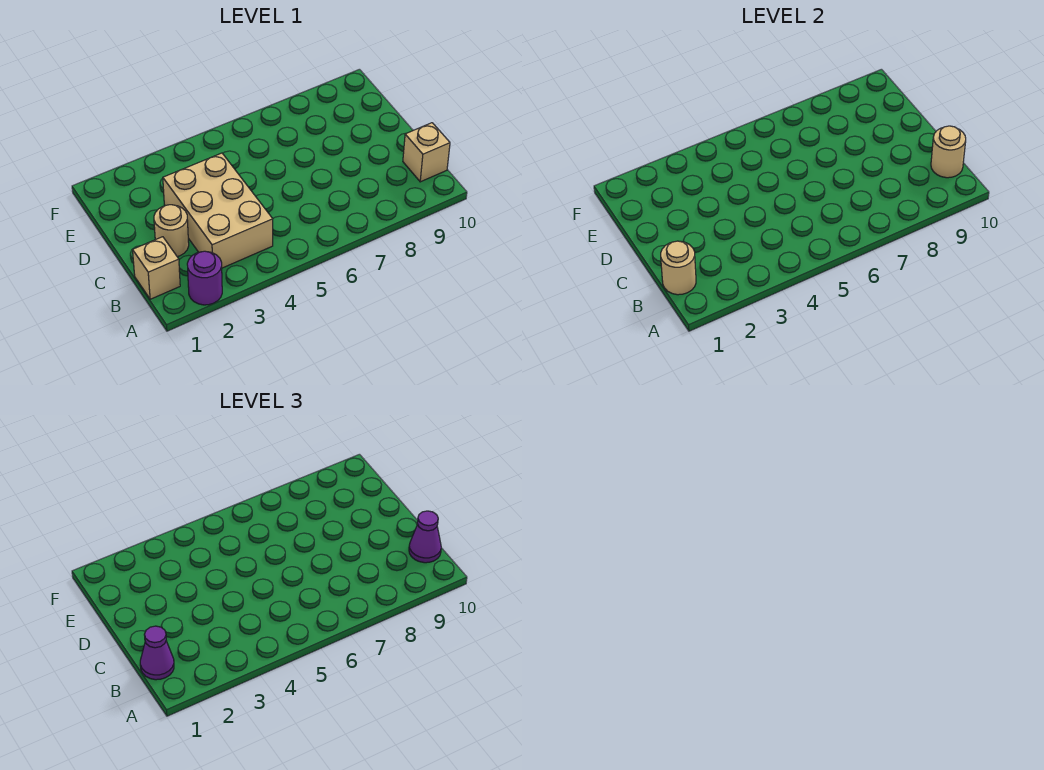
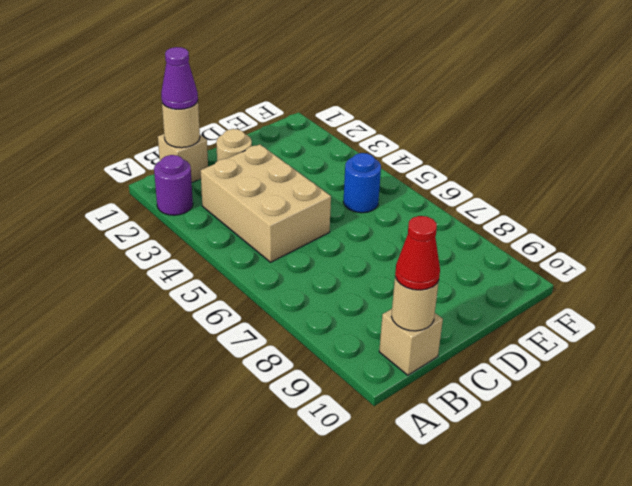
tan brick B3:D4 level 1 -> tan brick B3:C5 level 1
purple cone B10 level 3 -> red cone B10 level 3
none -> blue round brick E5 level 1

